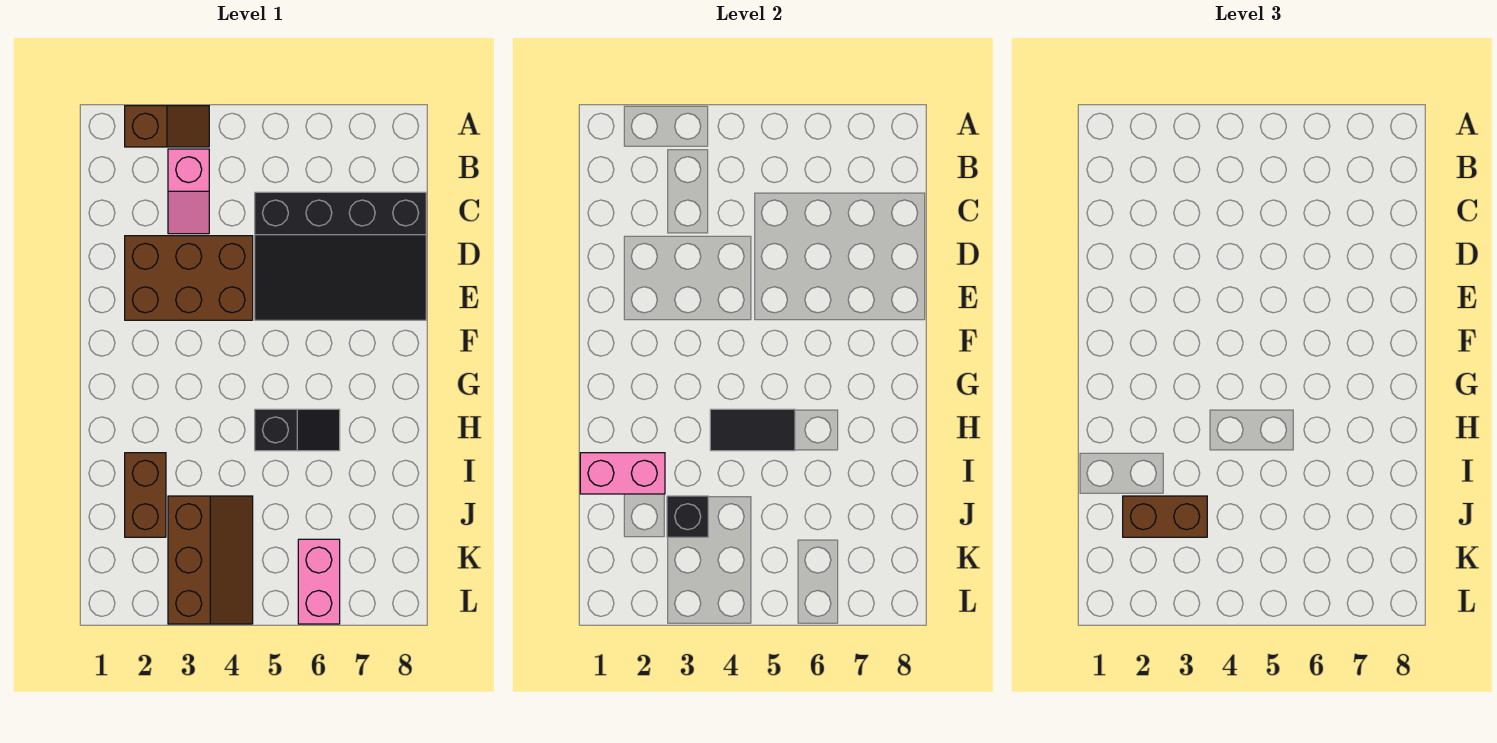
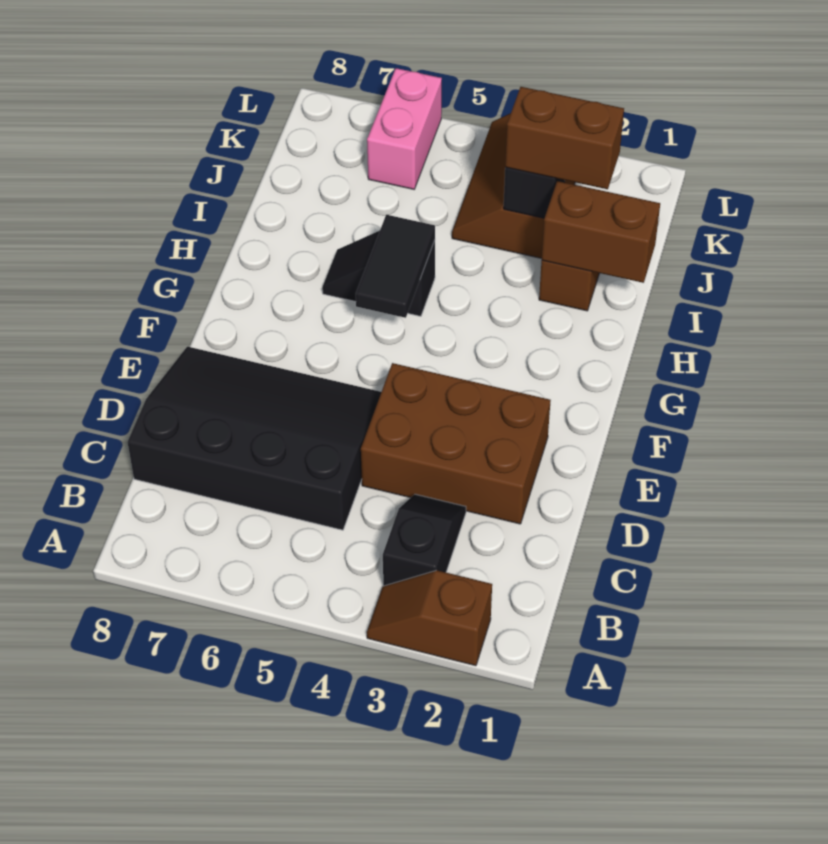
pink slope B3:C3 level 1 top B -> black slope B3:C3 level 1 top B
black tile H4:H5 level 2 -> black tile G5:H5 level 2
pink brick I1:I2 level 2 -> brown brick I1:I2 level 2

